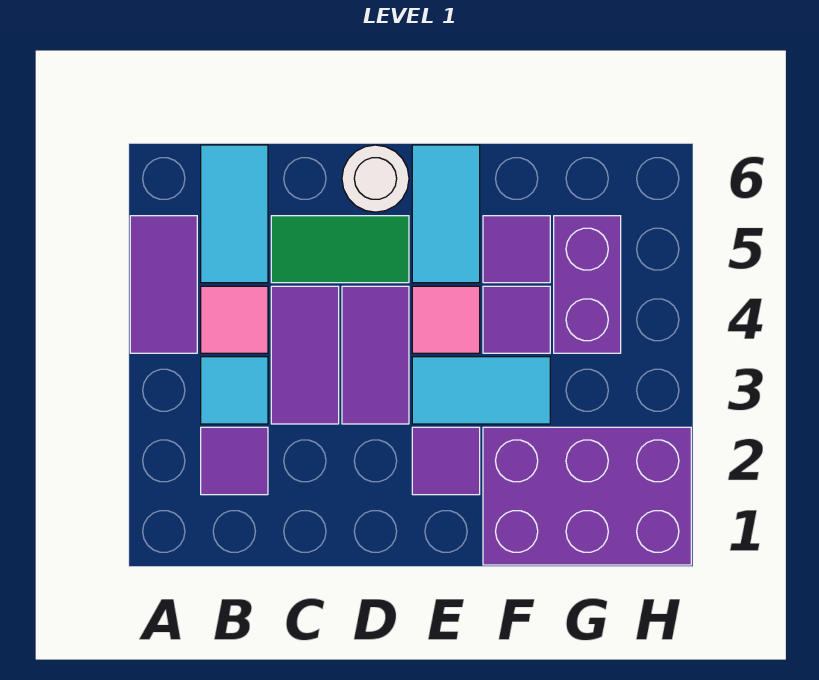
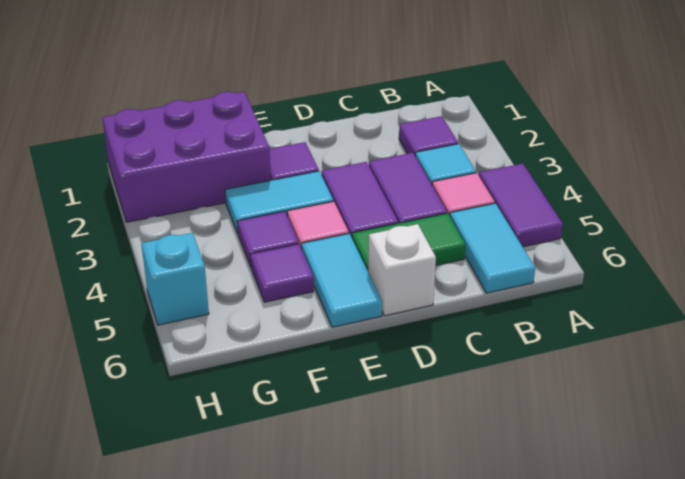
white round brick D6 level 1 -> white brick D6 level 1
purple brick G4:G5 level 1 -> none
none -> cyan brick H5 level 1

